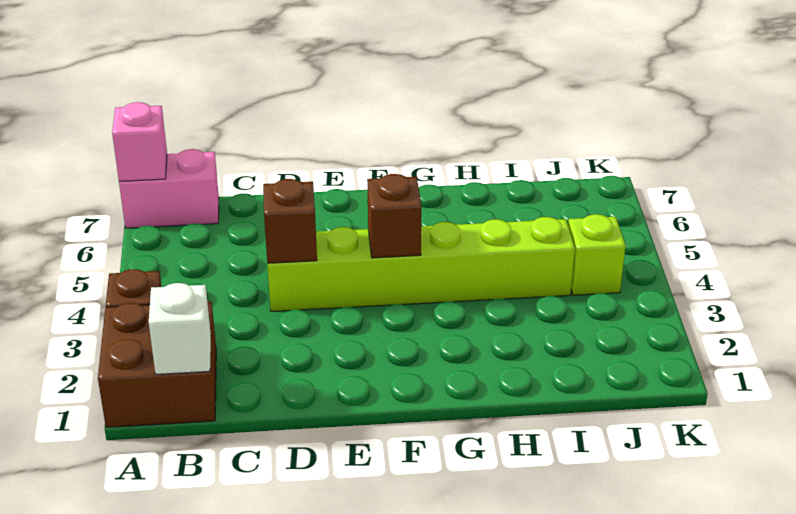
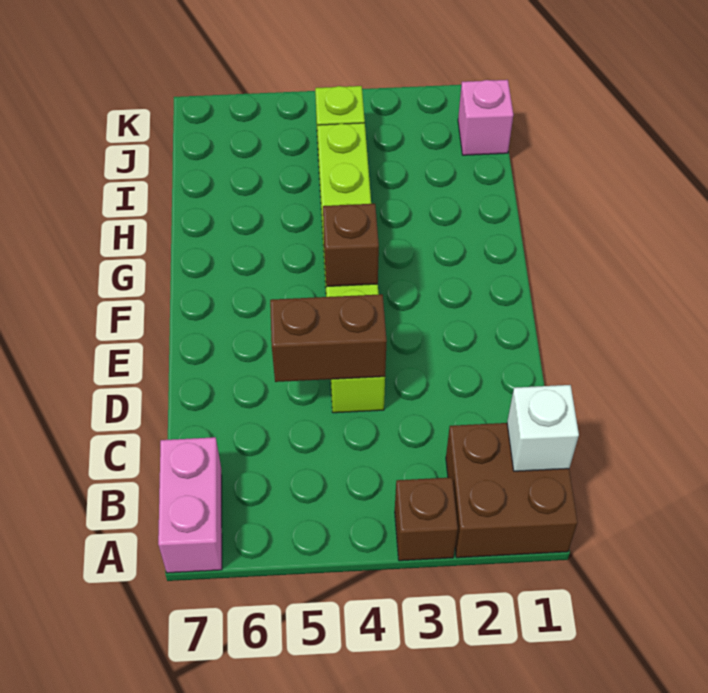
pink brick A7 level 2 -> pink brick J1 level 1
brown brick D4 level 2 -> brown brick D4:D5 level 2

